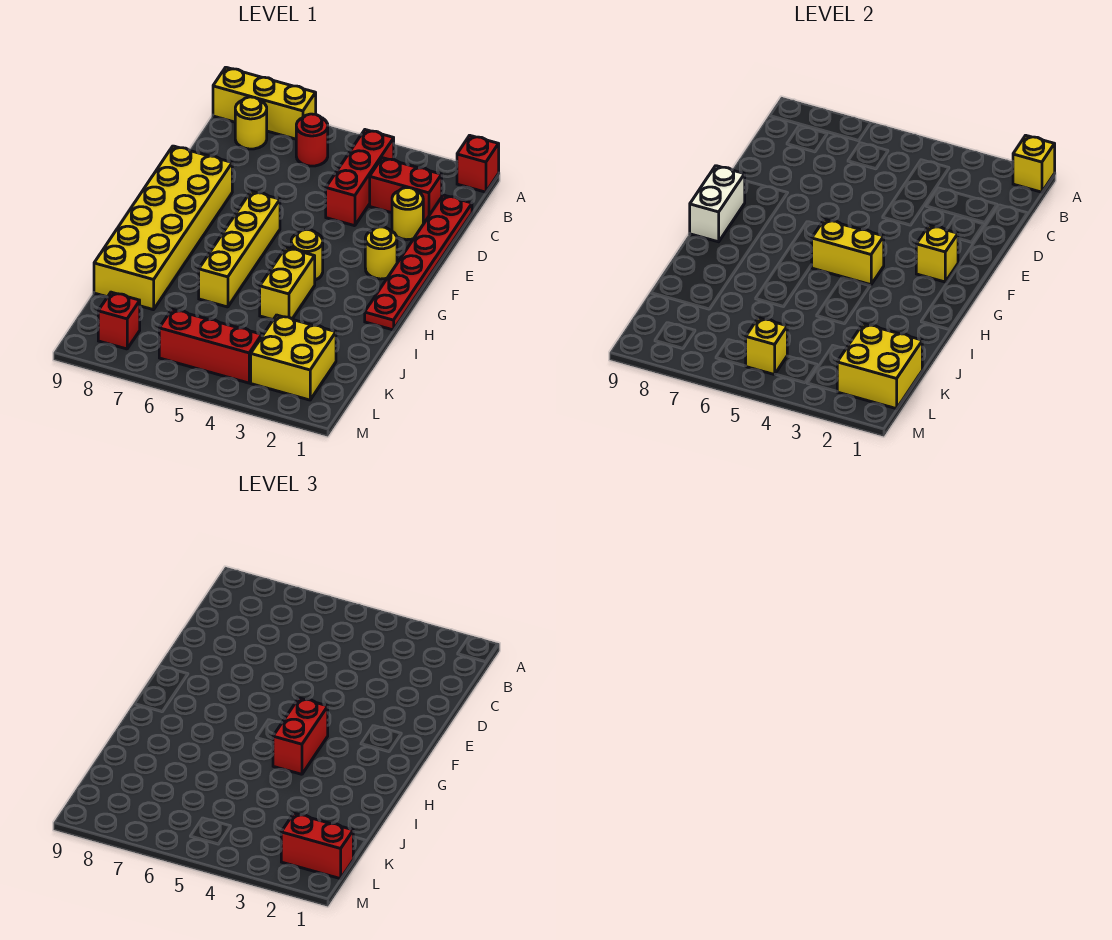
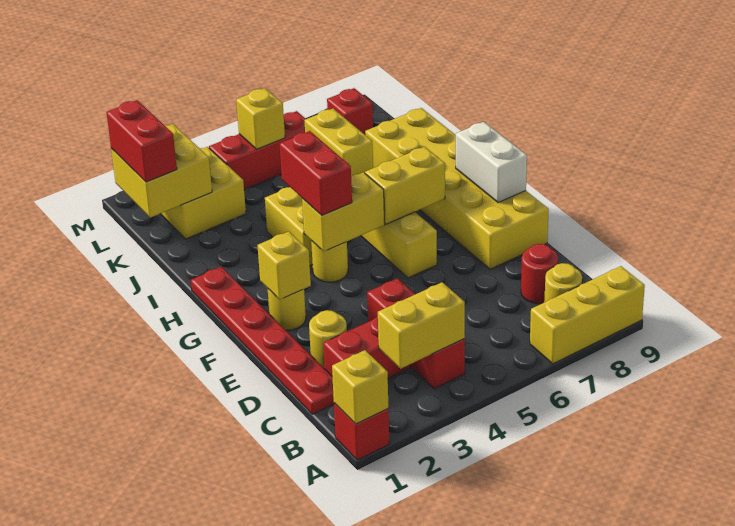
none -> yellow brick B3:B4 level 2
red round brick B6 level 1 -> red round brick C8 level 1
none -> yellow brick G6:G7 level 2
none -> yellow brick I6:J6 level 2
red brick L1:L2 level 3 -> red brick K1:L1 level 3

